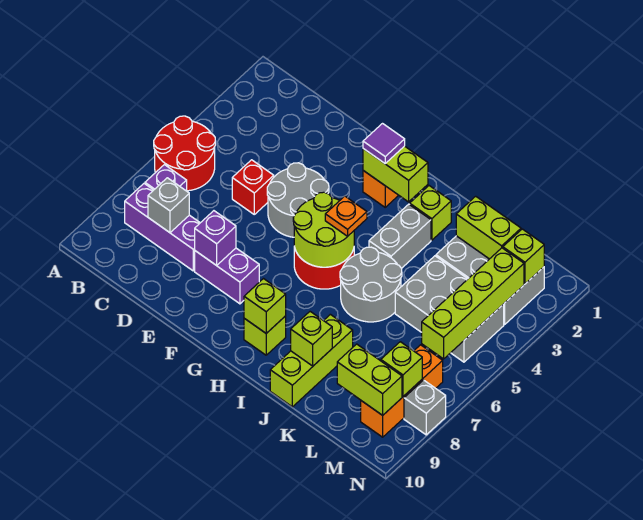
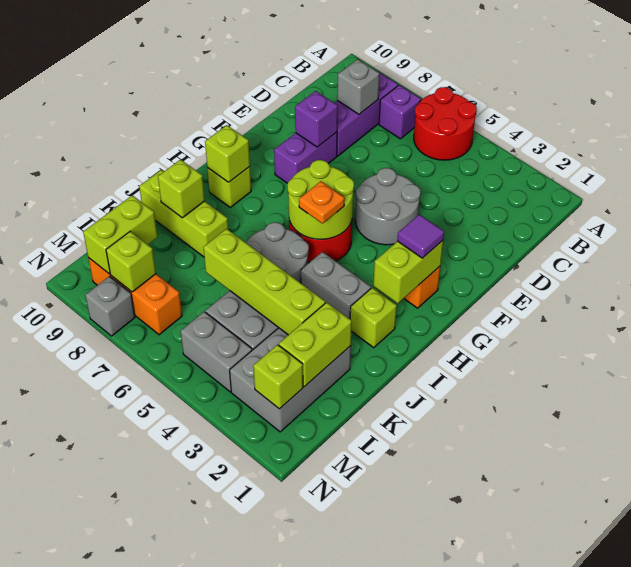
red brick D5 level 1 -> none
lime brick M3:M6 level 2 -> lime brick K3:K6 level 2

